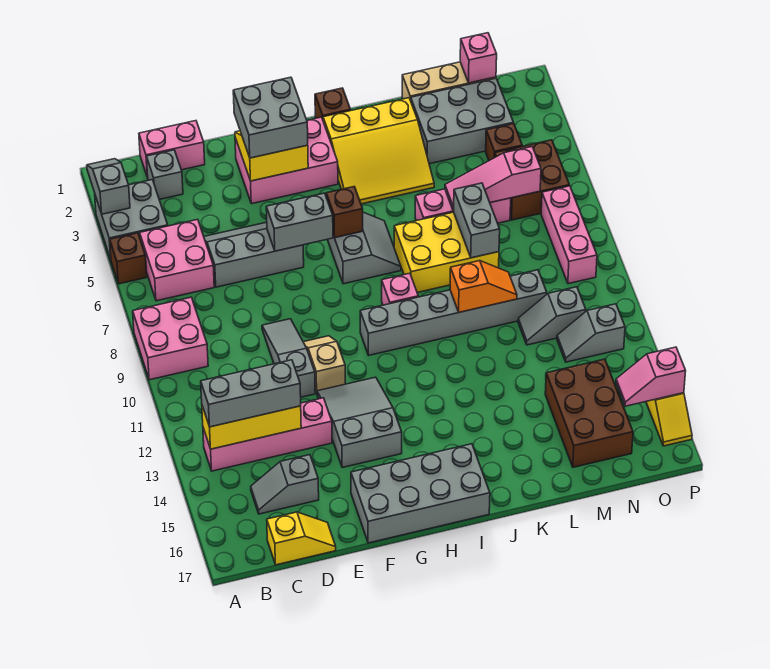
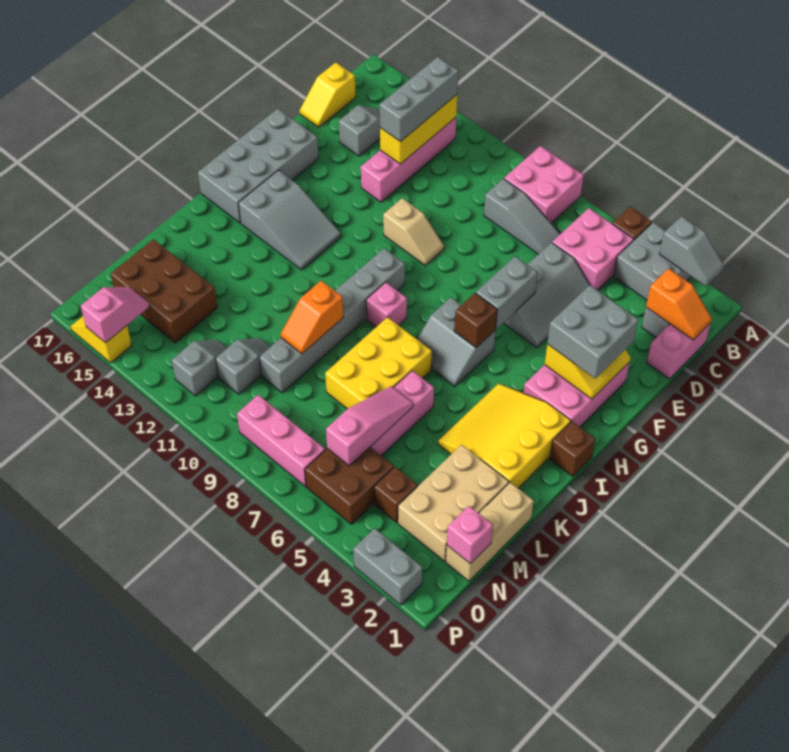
none -> orange slope C1:C2 level 2 top 2
grey slope E9:E11 level 1 top 11 -> grey slope C7:C9 level 1 top 9
grey slope F12:G14 level 1 top 14 -> grey slope H13:I15 level 1 top 15
grey brick L2:N3 level 1 -> tan brick L2:N3 level 1
grey brick L7:L8 level 2 -> grey brick P2:P3 level 1

